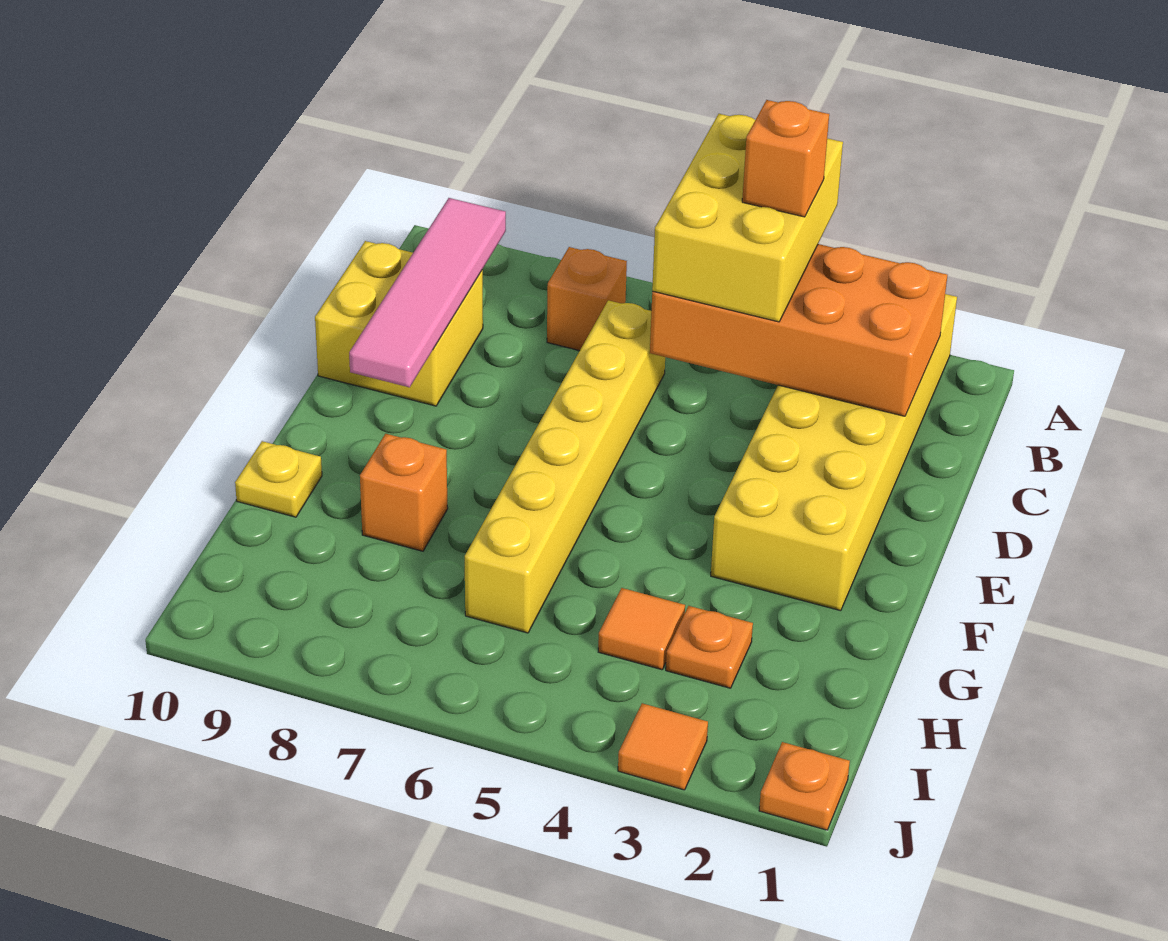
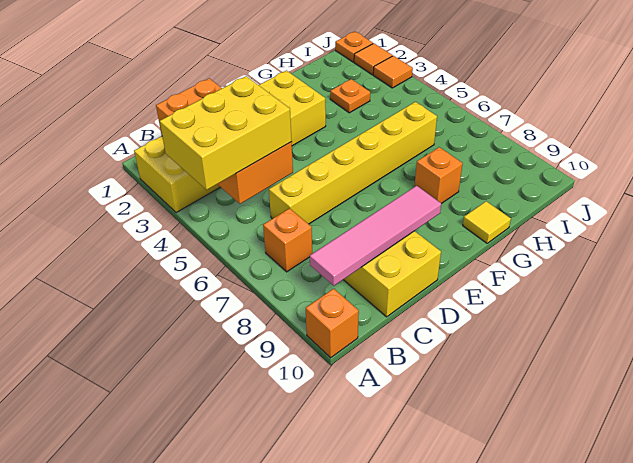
orange brick B4 level 4 -> orange brick A10 level 1
yellow plate G10 level 1 -> yellow tile G10 level 1
orange tile H4 level 1 -> orange tile J2 level 1

